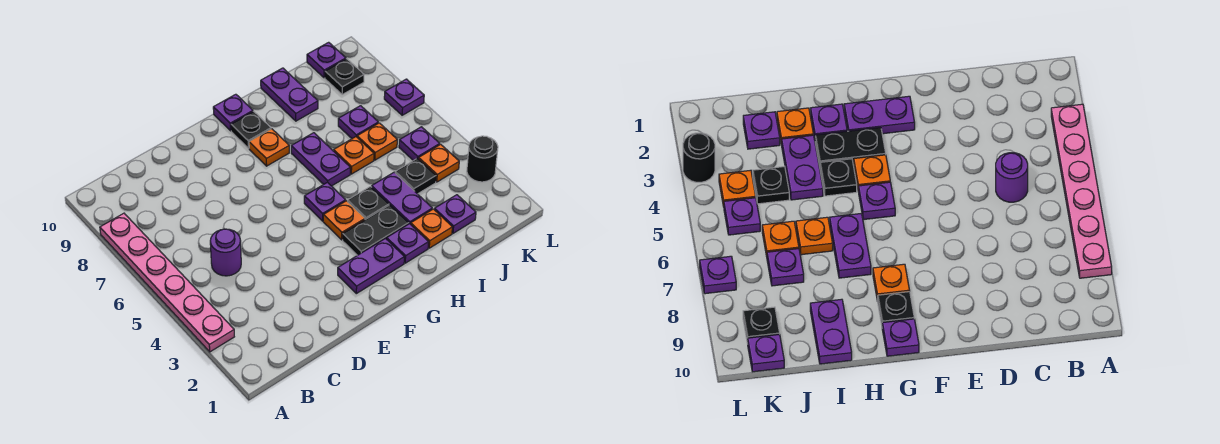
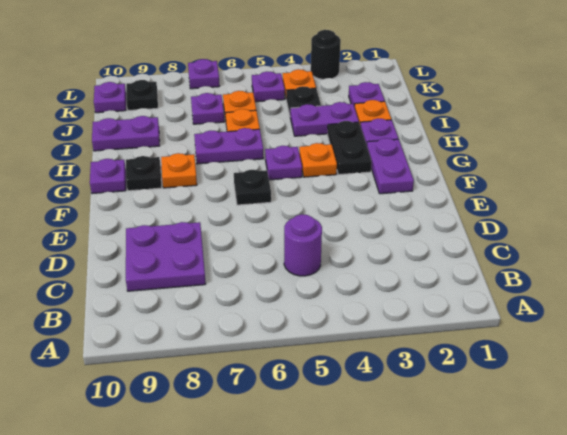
pink plate A3:A8 level 1 -> none
none -> purple plate C8:D9 level 1
black plate H4 level 1 -> black plate F6 level 1

